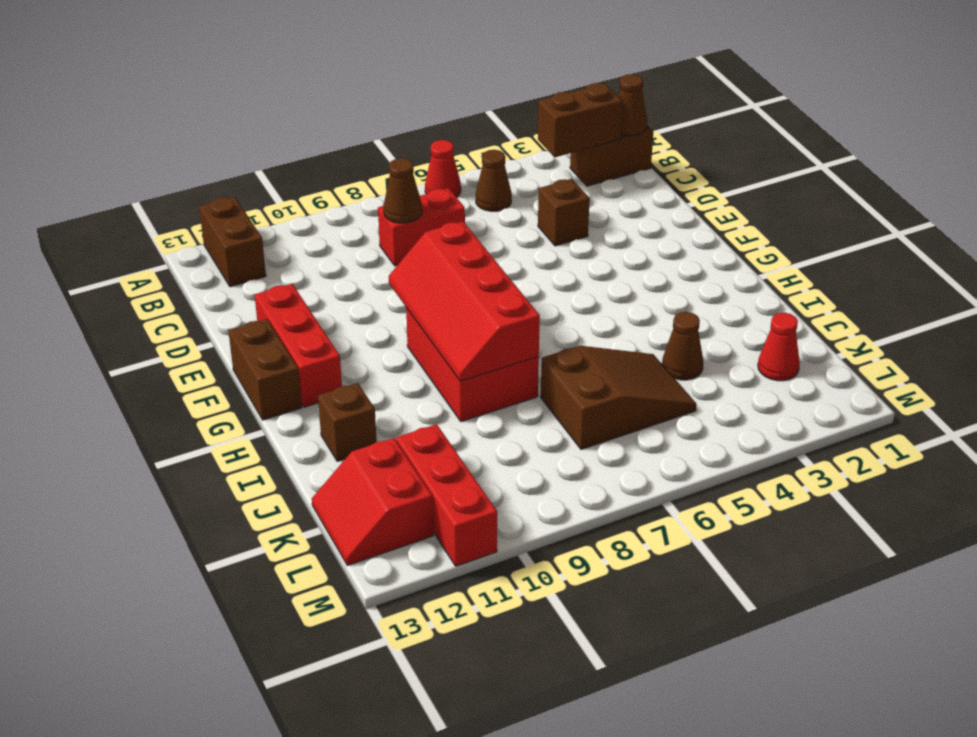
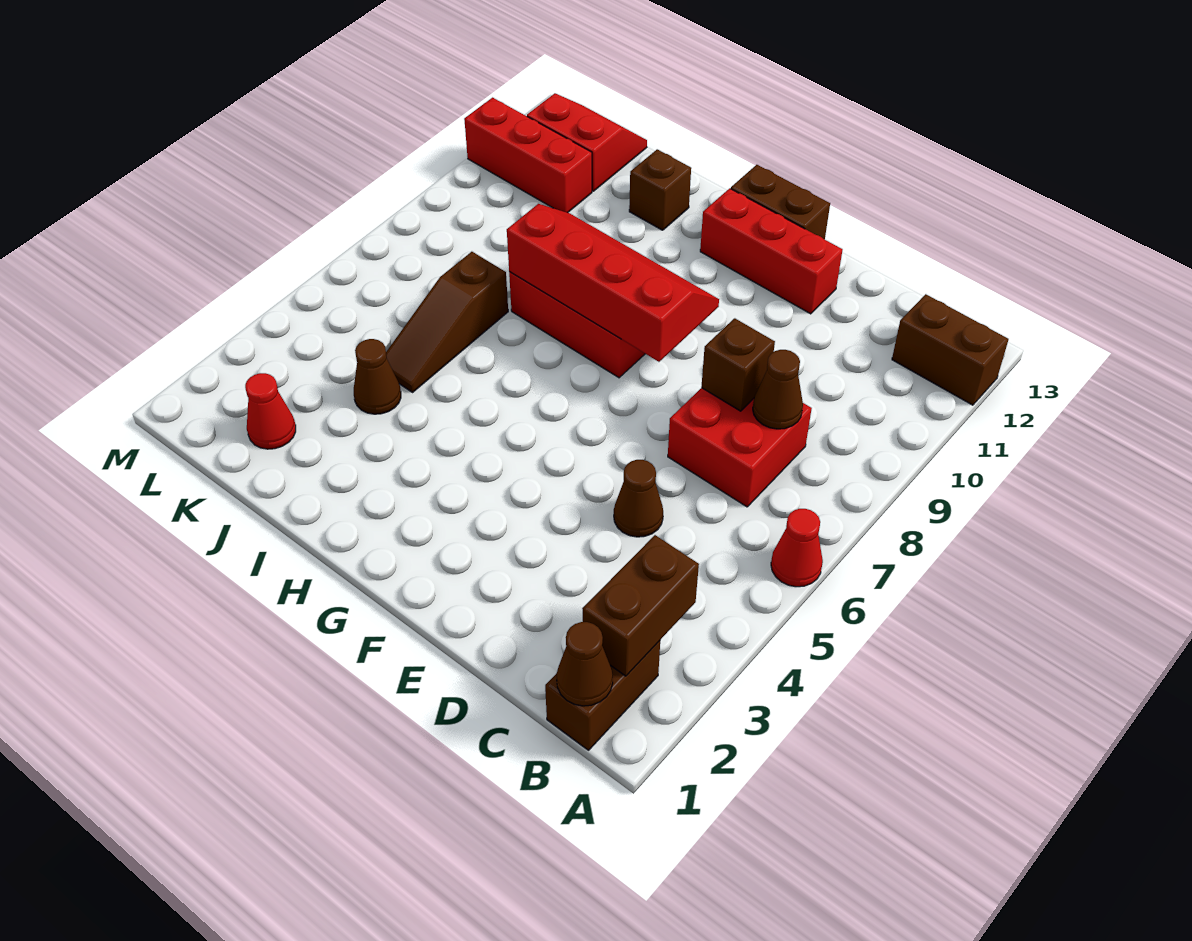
brown cone B5 level 1 -> brown cone D5 level 1
red brick C7:C8 level 1 -> red brick C7:D8 level 1
brown brick D4 level 1 -> brown brick D8 level 2
brown slope J5:K7 level 1 top 7 -> brown slope J5:J7 level 1 top 7

